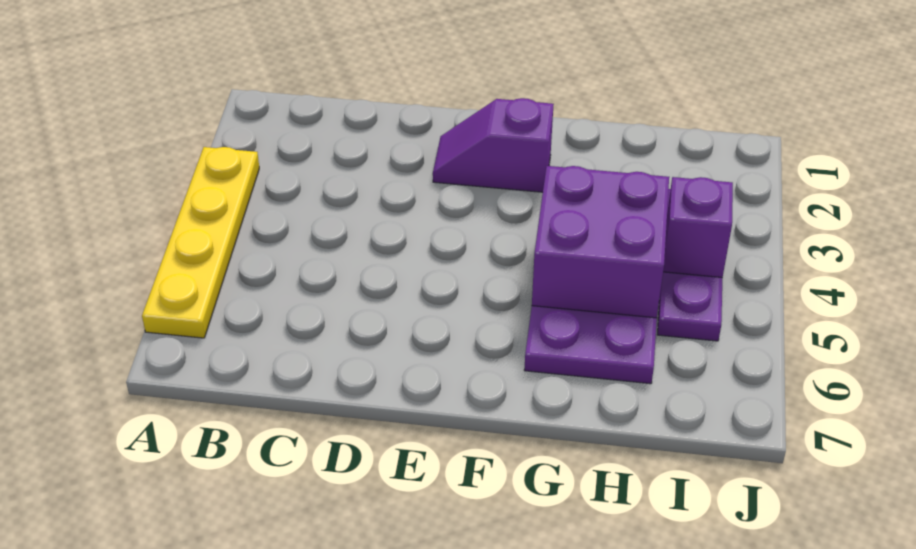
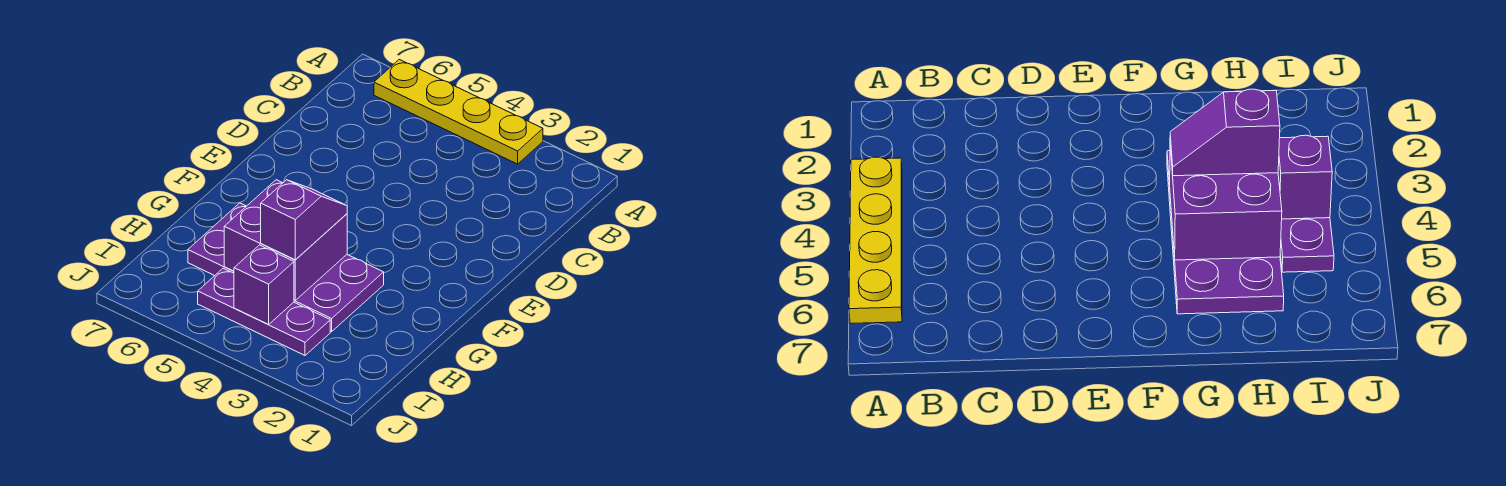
purple slope E2:F2 level 1 top F -> purple slope G4:H4 level 3 top H

